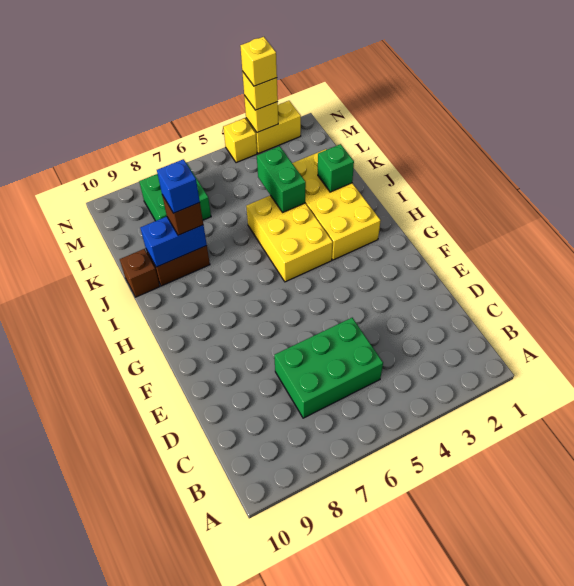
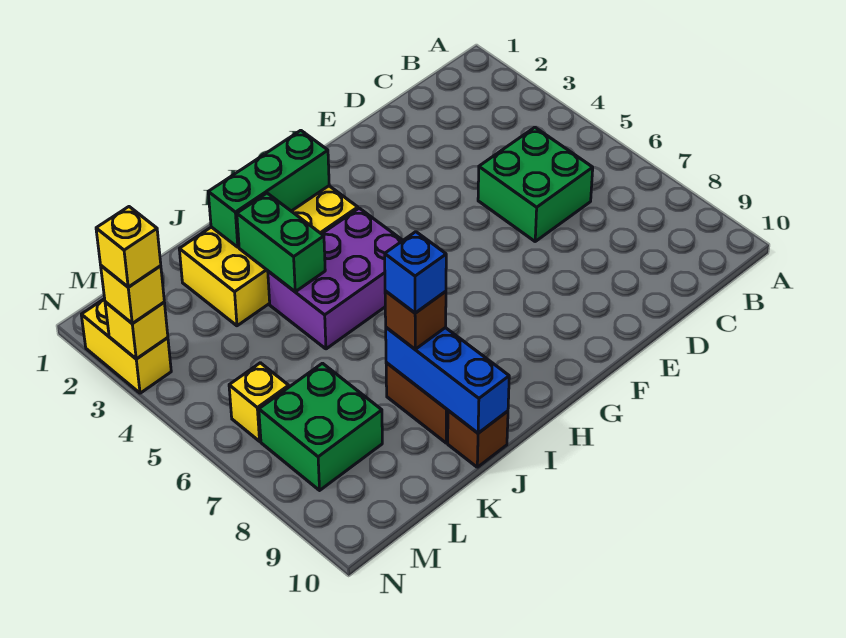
green brick C5:D7 level 1 -> green brick C5:D6 level 1
yellow brick H4:J5 level 1 -> purple brick H4:J5 level 1
green brick J2 level 2 -> green brick H2:J2 level 2
green brick J4:K4 level 2 -> green brick J3:J4 level 2
blue brick J8:J9 level 2 -> blue brick J8:J10 level 2
yellow brick N4 level 1 -> yellow brick M6 level 1

